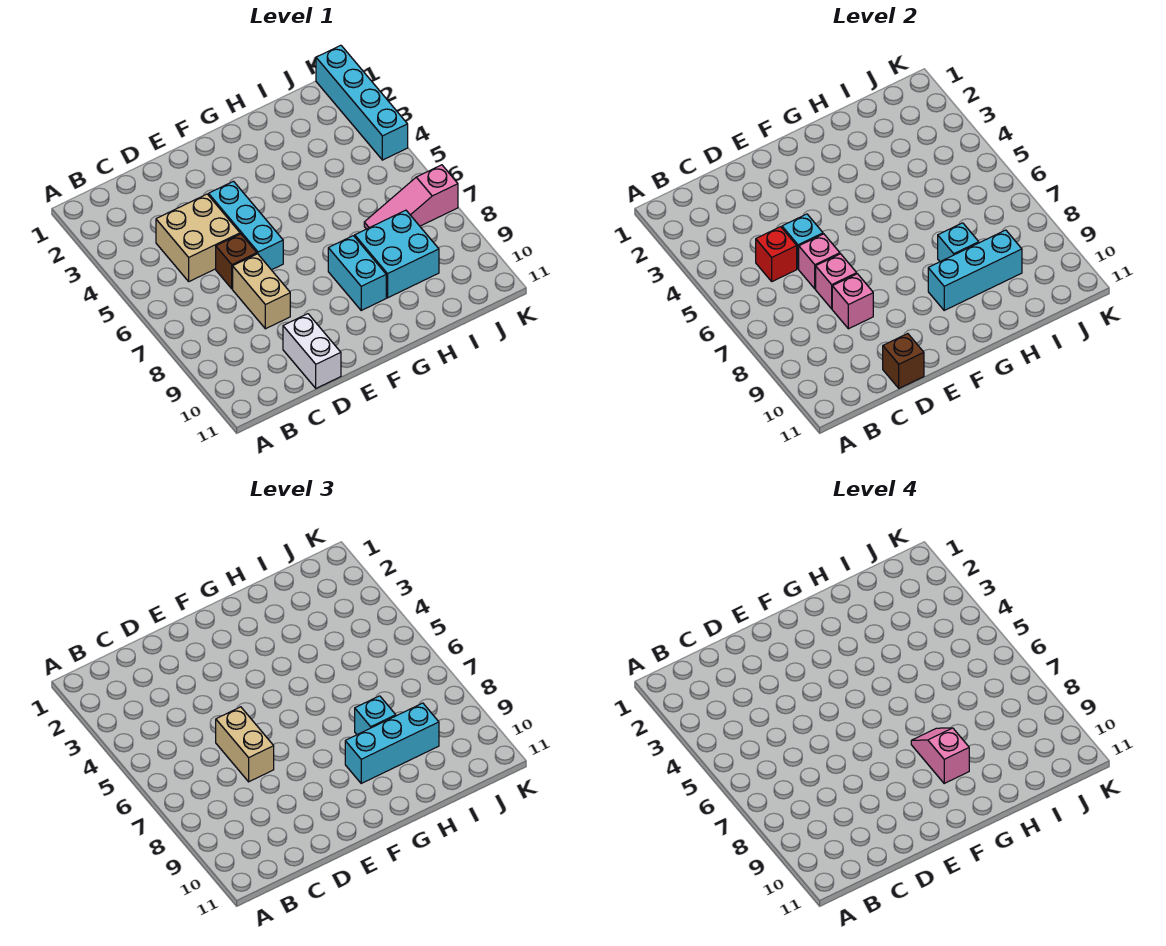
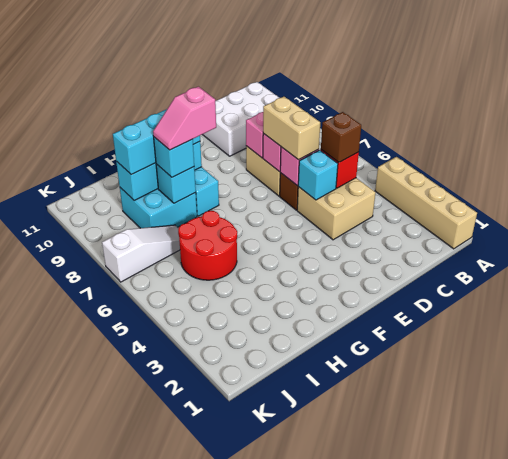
none -> tan brick A1:A4 level 1
white brick D10:D11 level 1 -> white brick B10:D11 level 1
brown brick D11 level 2 -> brown brick C5 level 3
cyan brick E4:E6 level 1 -> none
pink slope G8:G9 level 4 top 9 -> pink slope G8:H8 level 4 top G
none -> red round brick H5:I6 level 1
pink slope I7:K7 level 1 top K -> white slope I7:K7 level 1 top K
cyan brick K1:K4 level 1 -> none

